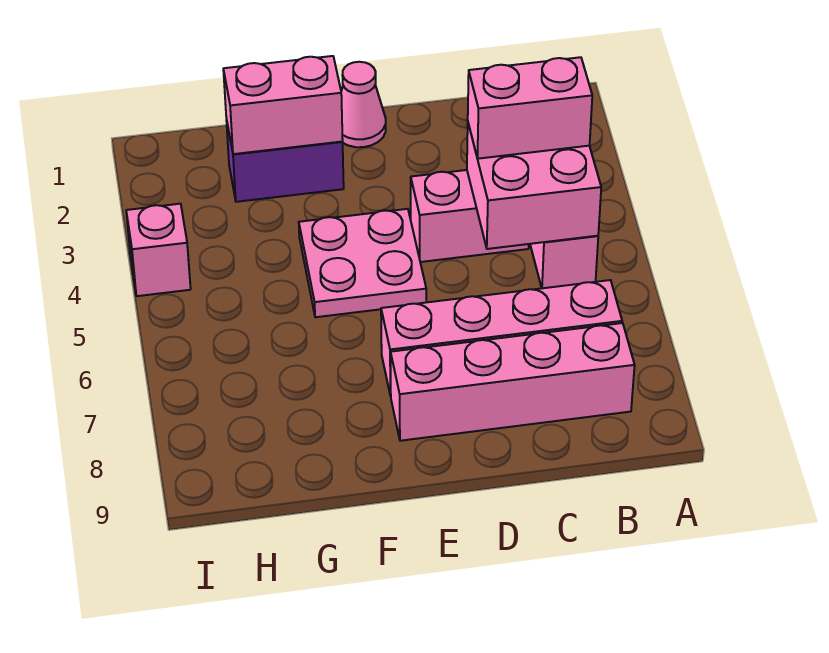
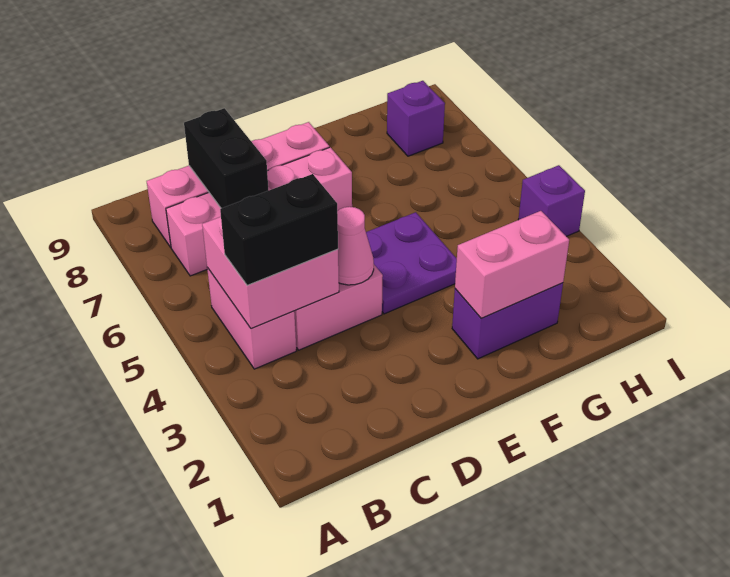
pink brick B4:C4 level 3 -> black brick B4:C4 level 3
none -> black brick C7:C8 level 2
pink cone E1 level 1 -> pink cone D4 level 2
pink plate E4:F5 level 1 -> purple plate E4:F5 level 1
none -> purple brick H8 level 1
pink brick I4 level 1 -> purple brick I4 level 1

